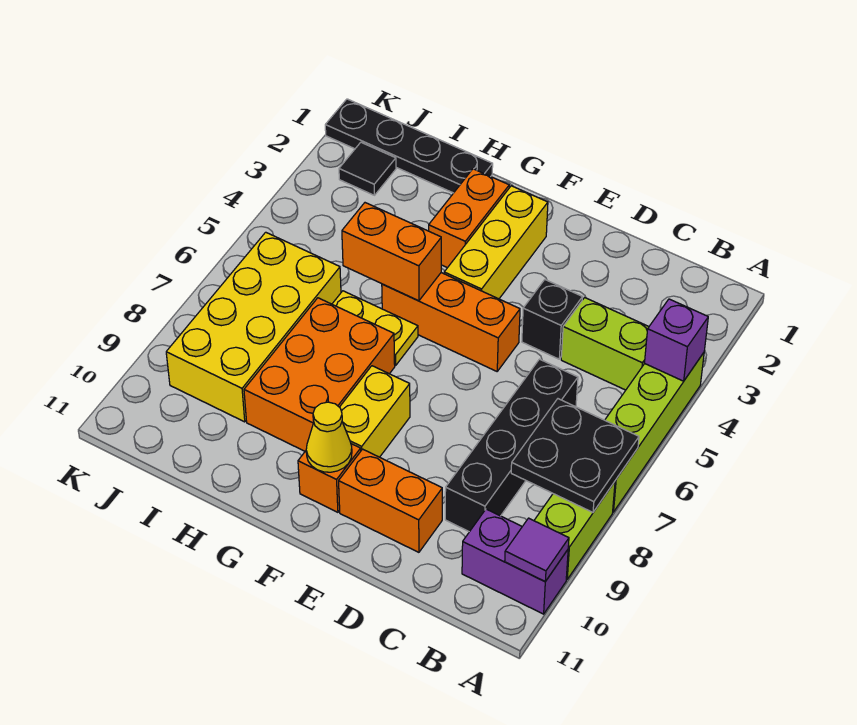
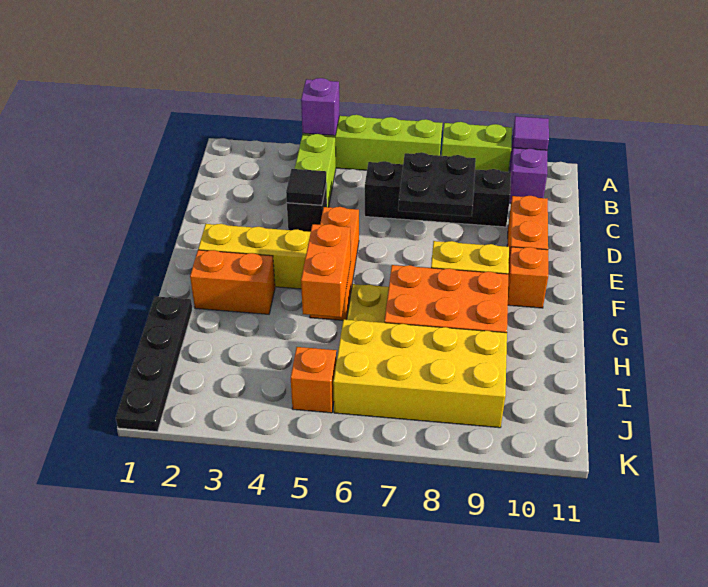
black plate A7:B8 level 2 -> black plate C7:D8 level 2
yellow cone F10 level 2 -> none
black tile J2 level 1 -> black tile D4 level 2
none -> orange brick J5 level 1

